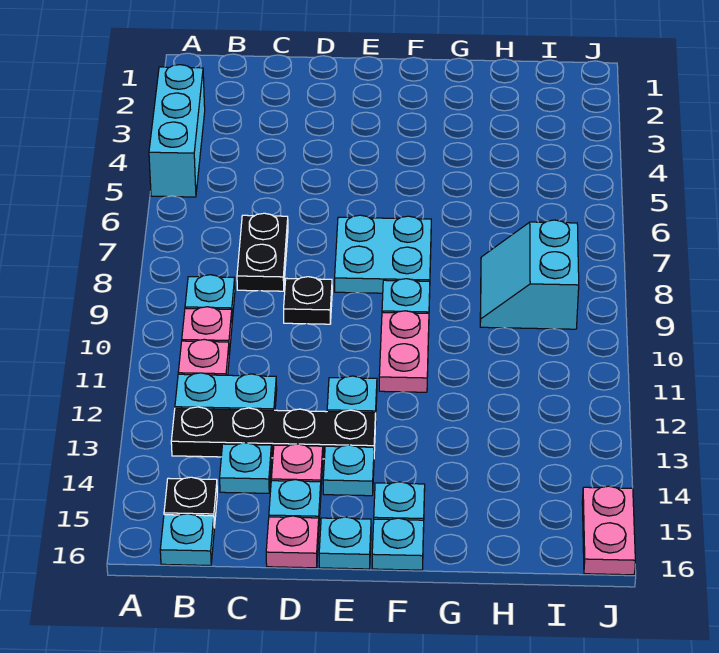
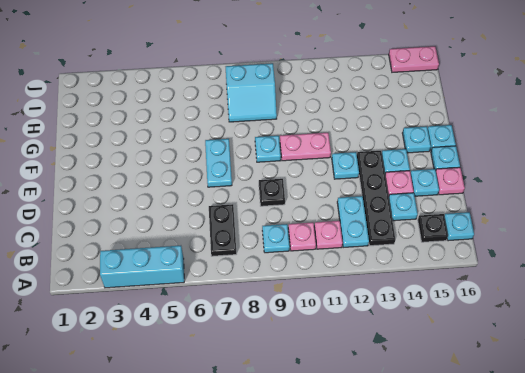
black plate C7:C8 level 1 -> black plate B7:C7 level 1
cyan plate E7:F8 level 1 -> cyan plate E7:F7 level 1

